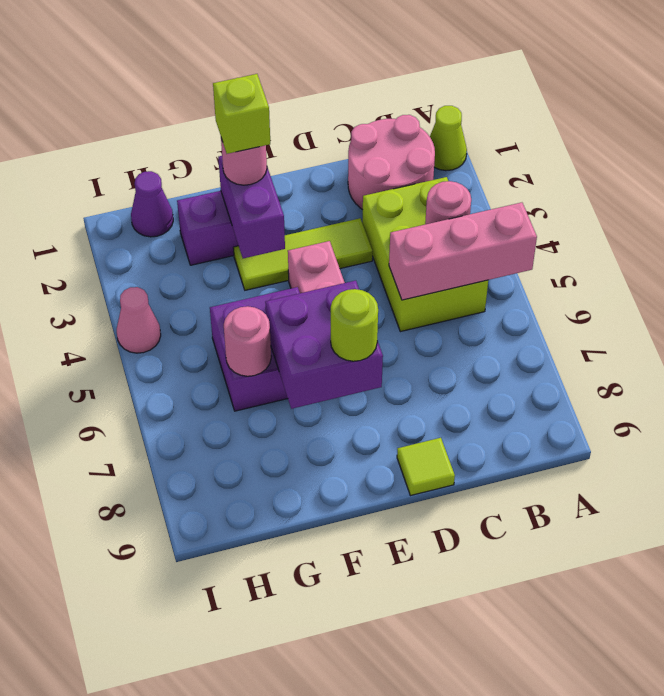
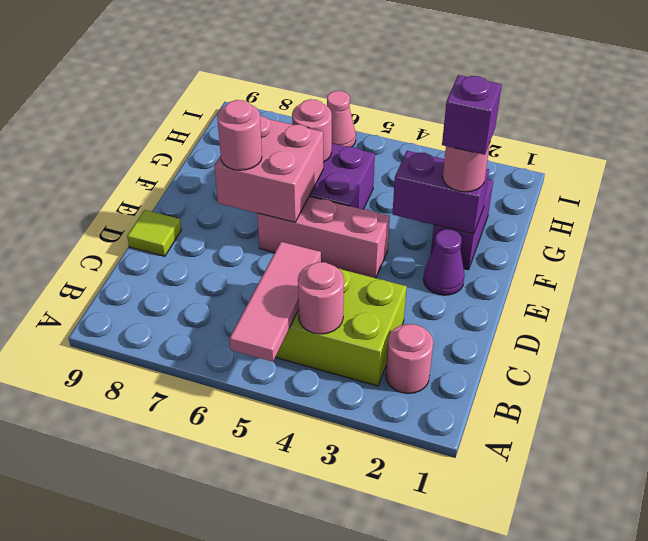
lime cone A1 level 1 -> none
pink brick A5:C5 level 2 -> pink tile A5:C5 level 2
pink round brick B1:C2 level 1 -> pink round brick B2 level 1
lime tile D3:F3 level 1 -> none
purple brick E6:F7 level 2 -> pink brick E6:F7 level 2
lime round brick E7 level 3 -> pink round brick E7 level 3
lime brick F2 level 4 -> purple brick F2 level 4
purple cone H1 level 1 -> purple cone E2 level 1
pink cone I4 level 1 -> pink cone I6 level 1

